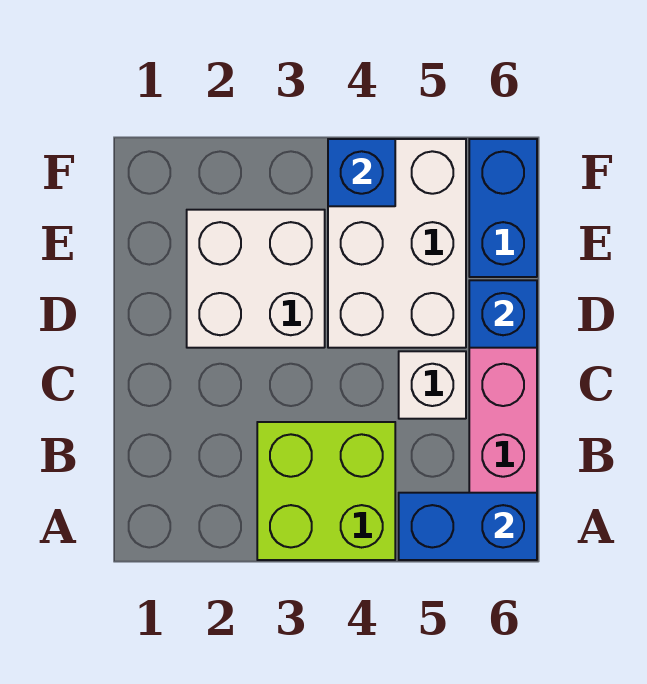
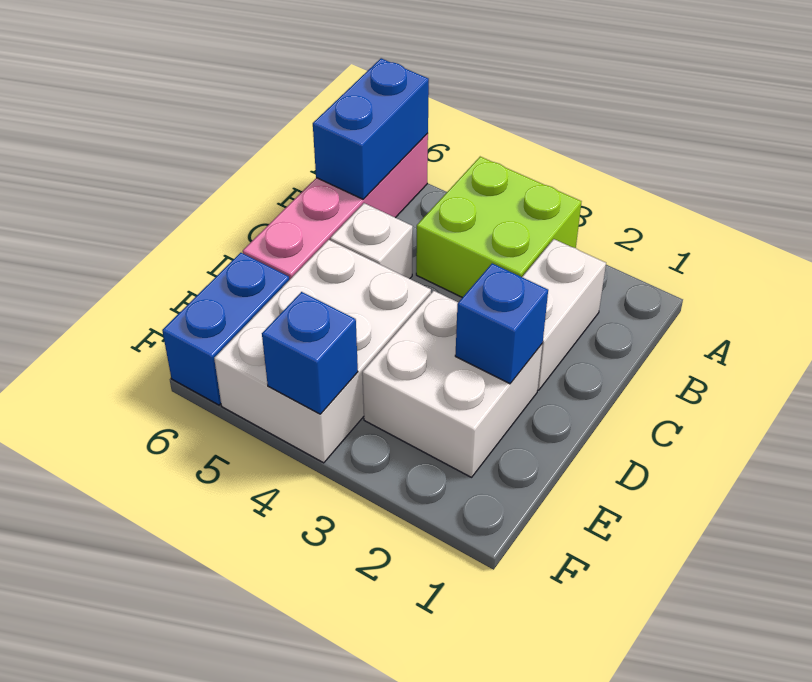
blue brick A5:A6 level 2 -> blue brick A6:B6 level 2
none -> white brick B2:C2 level 1
blue brick D6 level 2 -> blue brick D2 level 2

